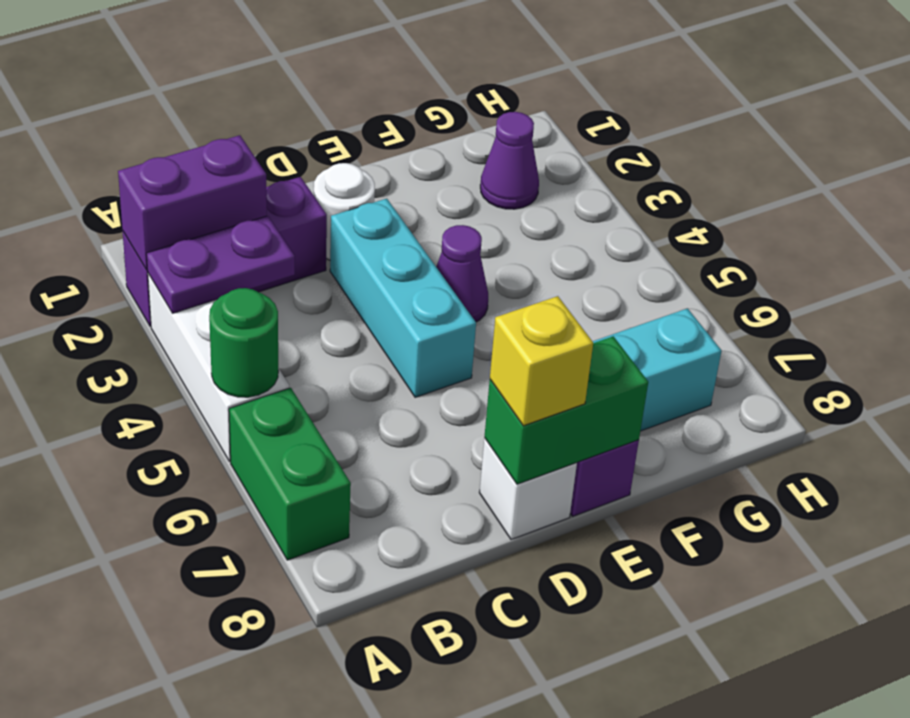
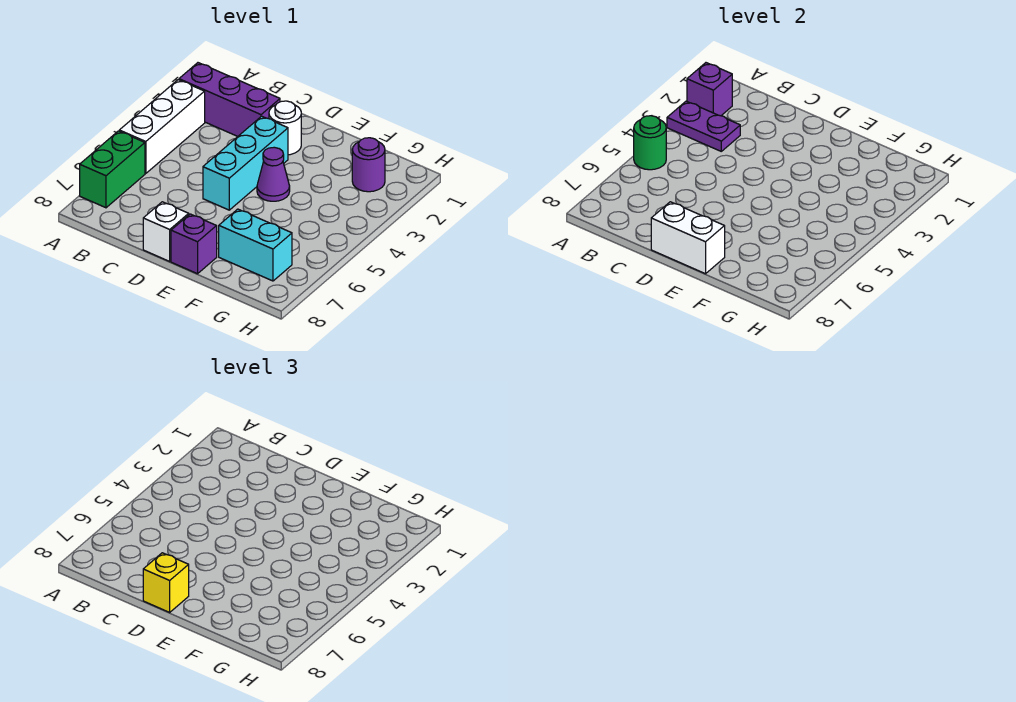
purple brick A2:B2 level 2 -> purple brick A2 level 2
green brick D8:E8 level 2 -> white brick D8:E8 level 2
purple cone G2 level 1 -> purple round brick G2 level 1

